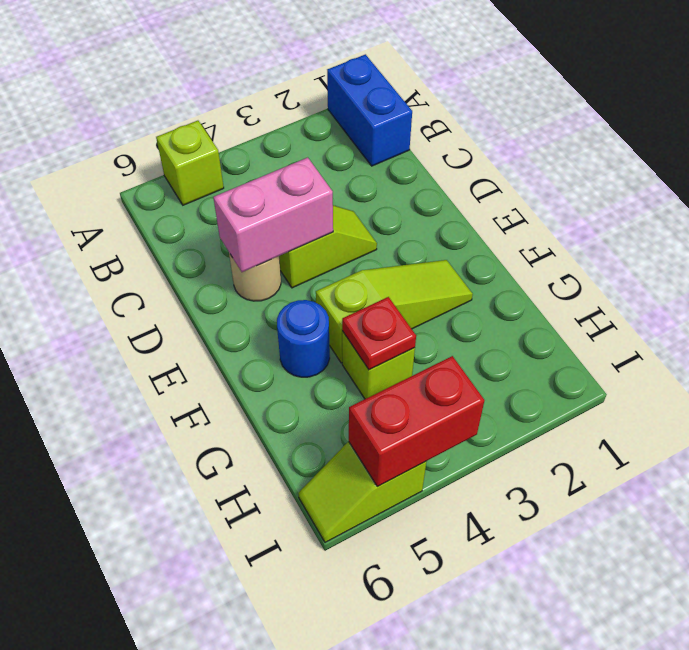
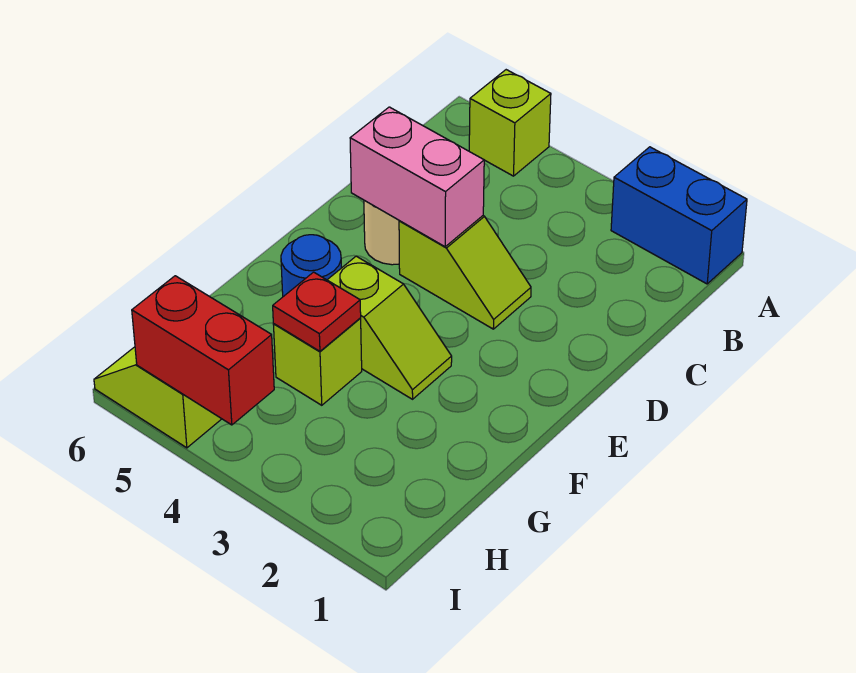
blue brick A1:B1 level 1 -> blue brick A1:A2 level 1
lime slope F2:F4 level 1 top 4 -> lime slope F3:F4 level 1 top 4

